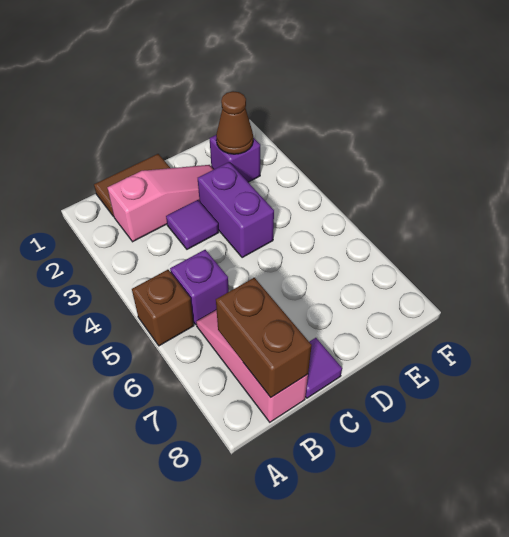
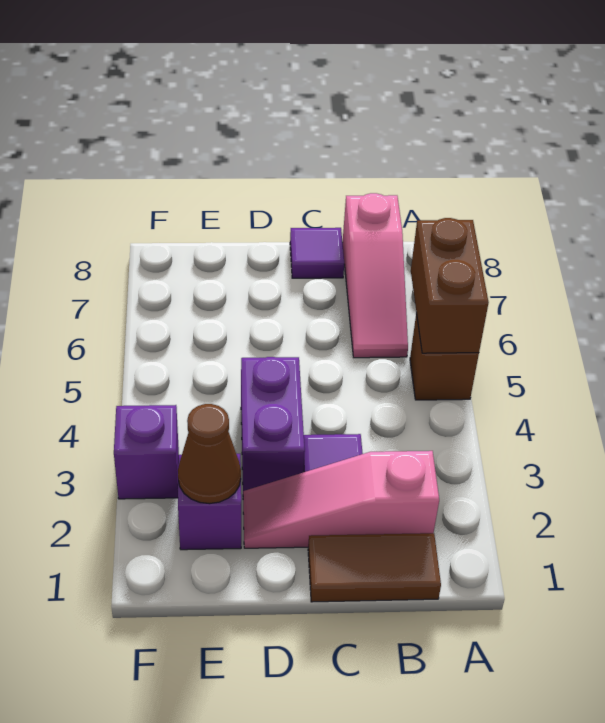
purple brick B5 level 1 -> purple brick F3 level 1
brown brick B7:B8 level 2 -> brown brick A5:A6 level 2

